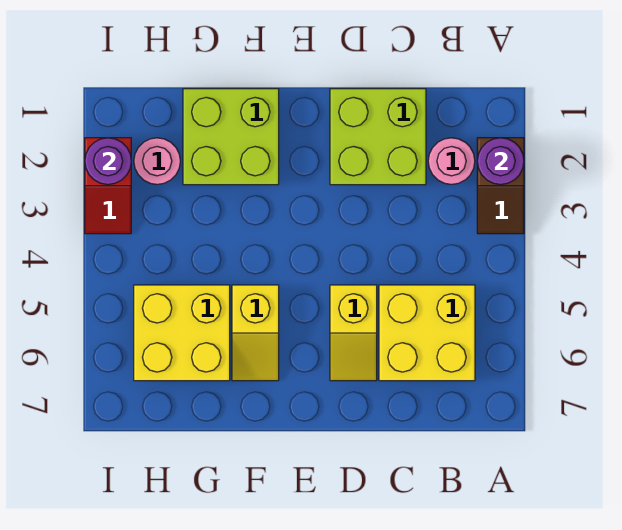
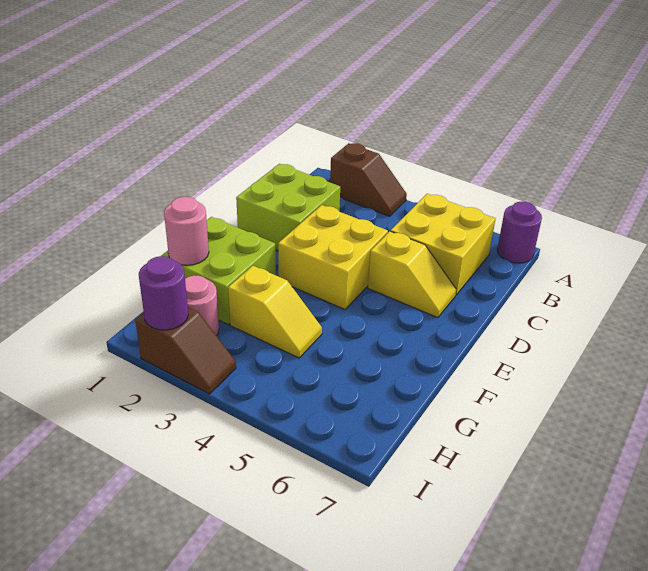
purple round brick A2 level 2 -> purple round brick A7 level 1
pink round brick B2 level 1 -> pink round brick G1 level 2
yellow slope F5:F6 level 1 top 5 -> yellow slope G3:G4 level 1 top 3
yellow brick G5:H6 level 1 -> yellow brick D3:E4 level 1
red slope I2:I3 level 1 top 2 -> brown slope I2:I3 level 1 top 2

